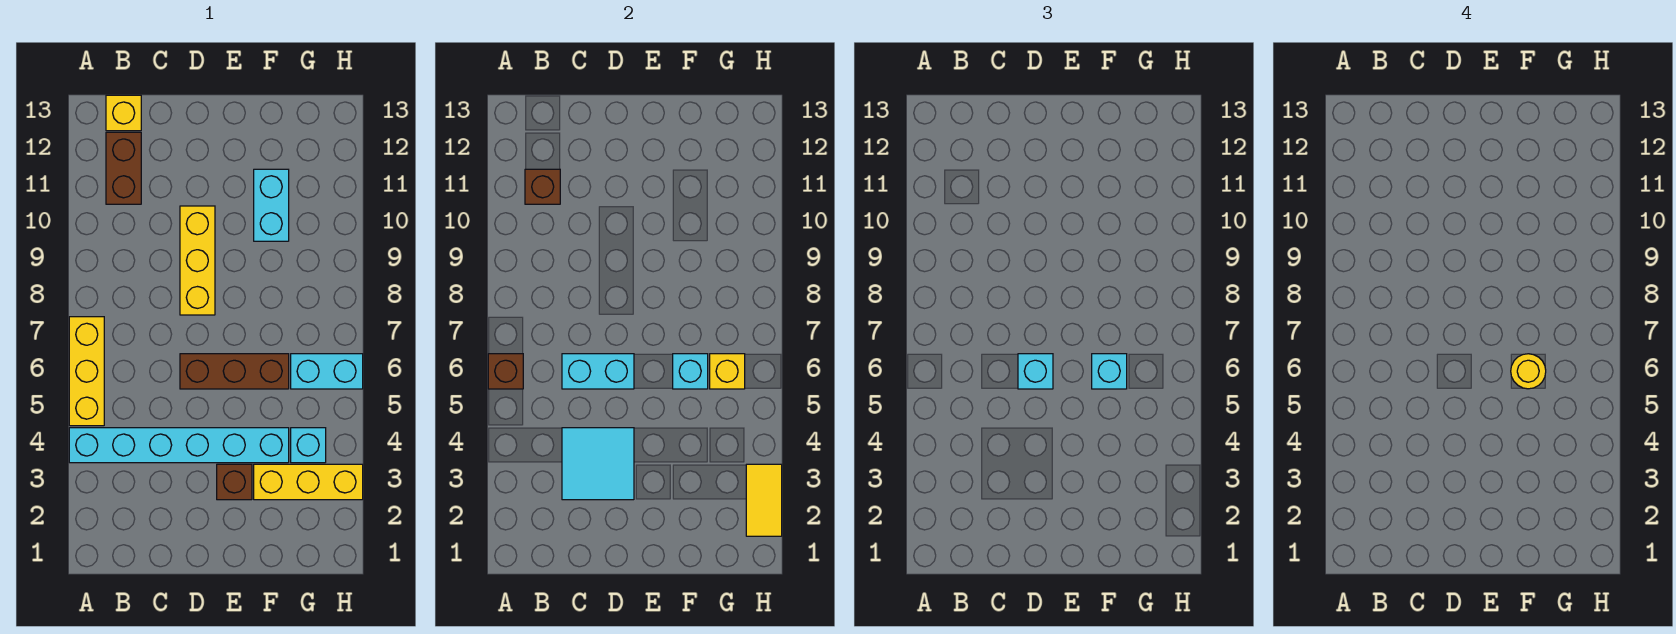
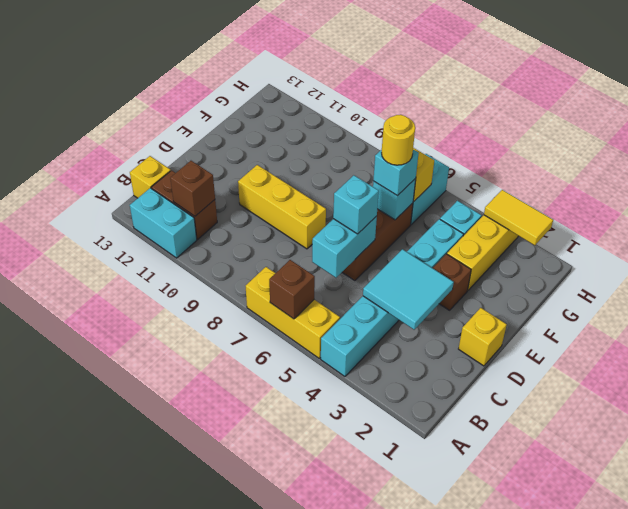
none -> yellow brick D1 level 1
cyan brick F10:F11 level 1 -> cyan brick A11:A12 level 1

